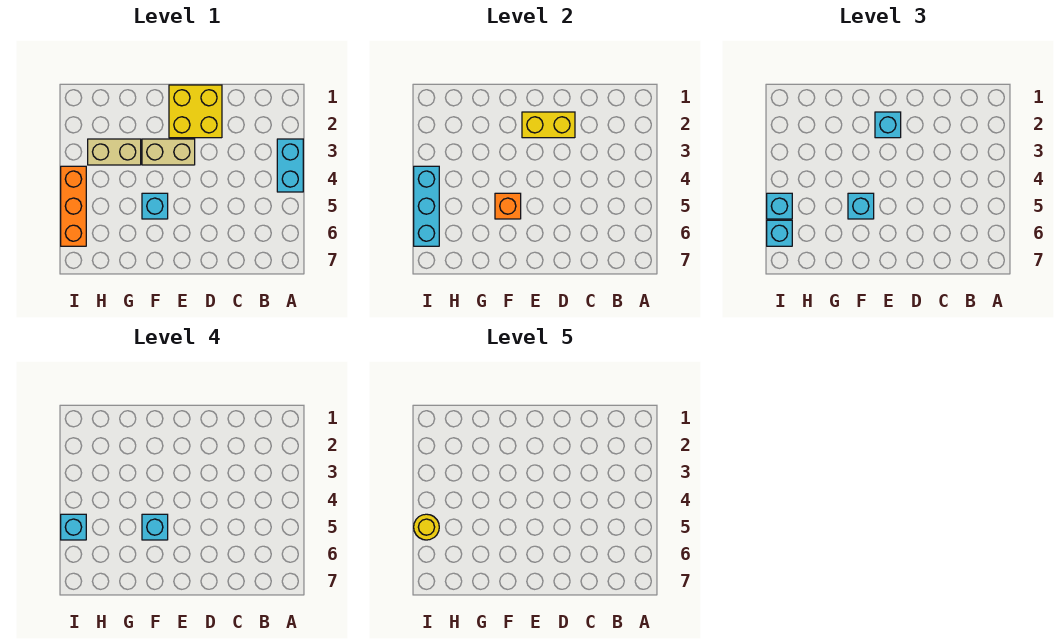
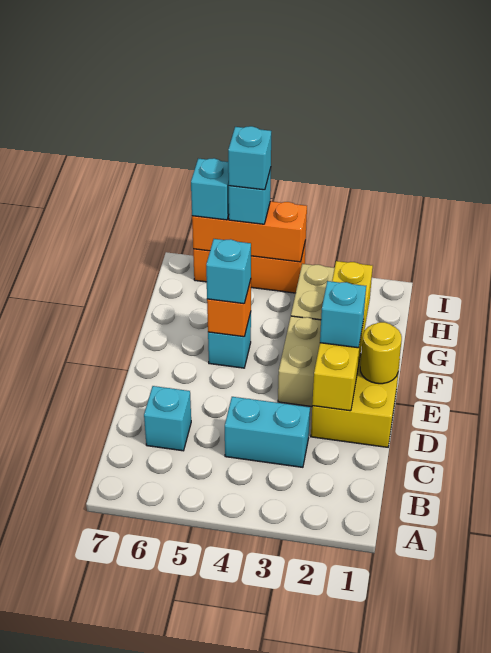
cyan brick A3:A4 level 1 -> cyan brick C3:C4 level 1
yellow brick D2:E2 level 2 -> yellow brick D2:G2 level 2
cyan brick F5 level 4 -> cyan brick C6 level 1
cyan brick I4:I6 level 2 -> orange brick I4:I6 level 2
yellow round brick I5 level 5 -> yellow round brick E1 level 2

